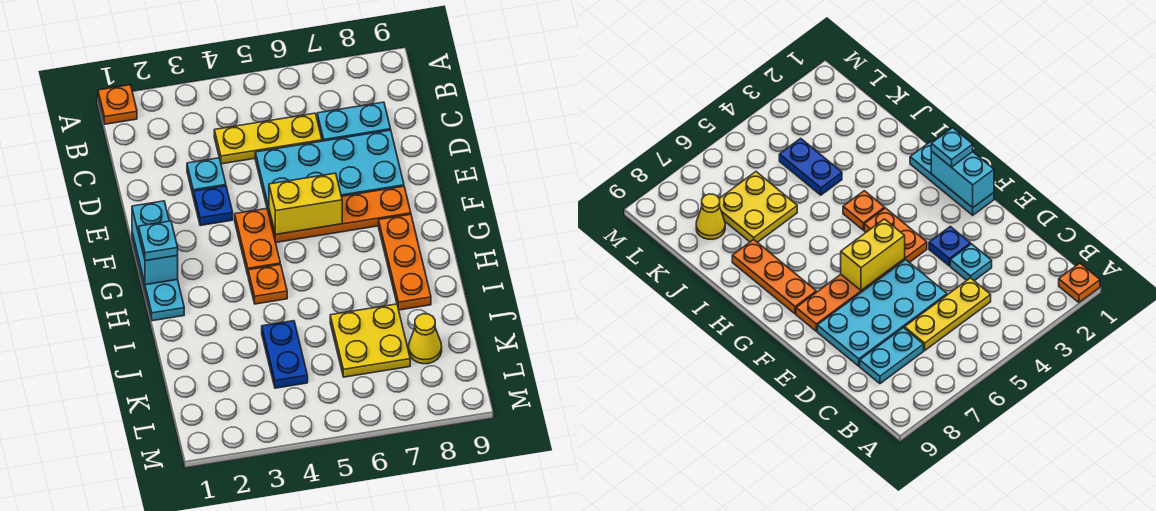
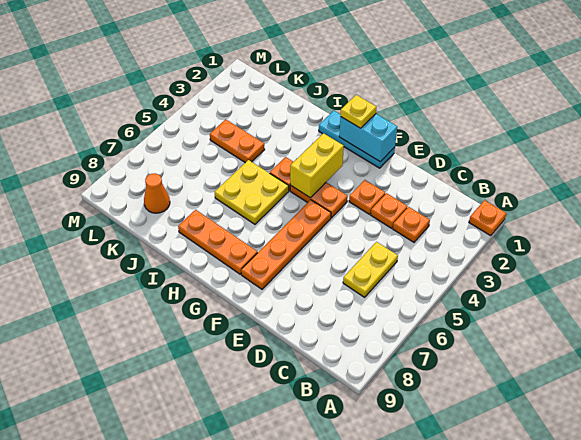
none -> orange plate C3 level 1
yellow plate C4:C6 level 1 -> yellow plate C5:C6 level 1
cyan plate C7:C8 level 1 -> none
cyan plate D3 level 1 -> orange plate D3 level 1
cyan plate D5:E8 level 1 -> none
blue plate E3 level 1 -> orange plate E3 level 1
yellow brick F5:F6 level 2 -> yellow brick G3:G4 level 2
cyan plate G1 level 3 -> yellow plate G1 level 3
blue plate J4:K4 level 1 -> orange plate J4:K4 level 1
yellow plate J6:K7 level 1 -> yellow plate H5:I6 level 1
yellow cone K8 level 1 -> orange cone K8 level 1

